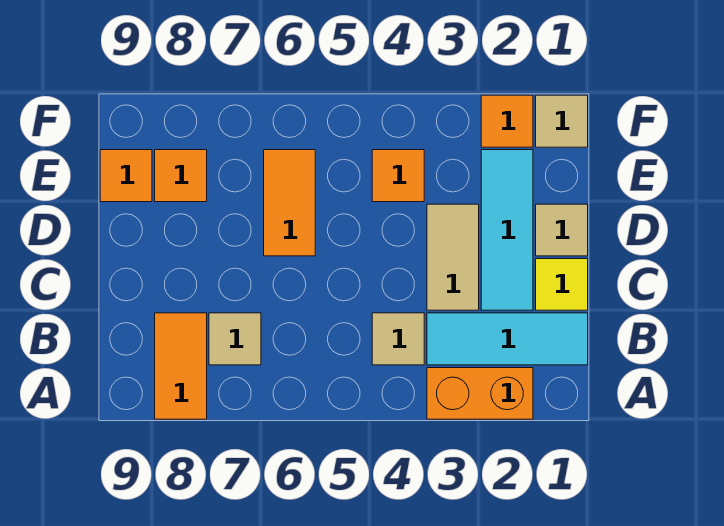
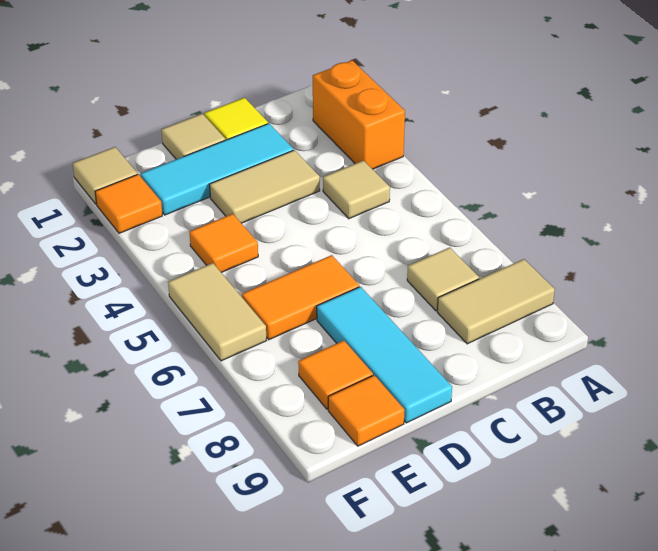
orange tile A8:B8 level 1 -> tan tile A8:B8 level 1
cyan tile B1:B3 level 1 -> cyan tile D7:D9 level 1
none -> tan tile F5:F6 level 1

